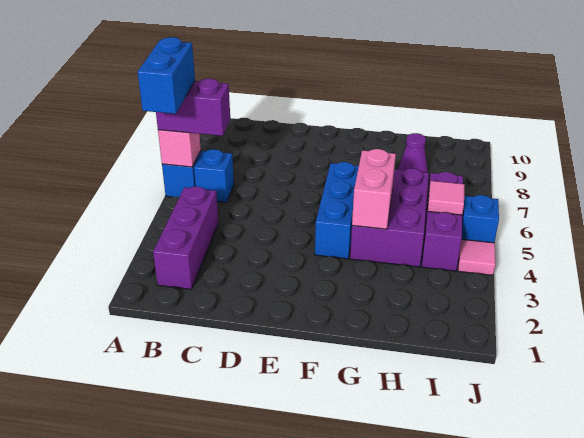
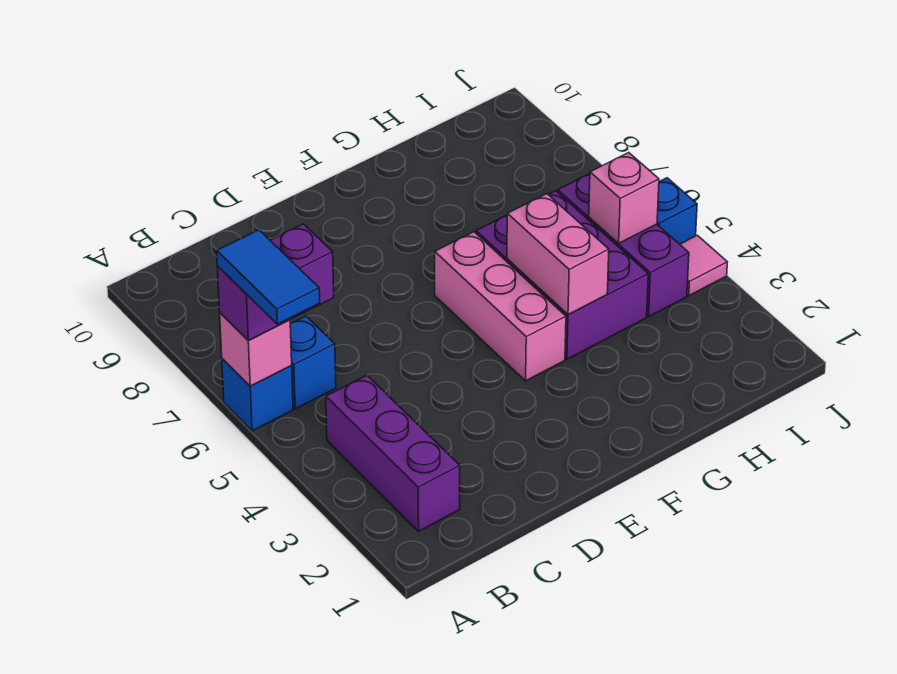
blue brick A5:A6 level 4 -> blue tile A5:A6 level 4
blue brick F4:F6 level 1 -> pink brick F4:F6 level 1
purple cone H8 level 1 -> none
pink tile I5 level 2 -> pink brick I5 level 2

